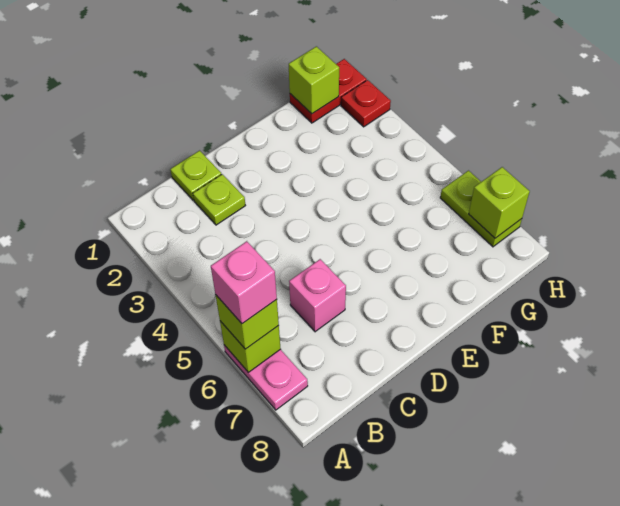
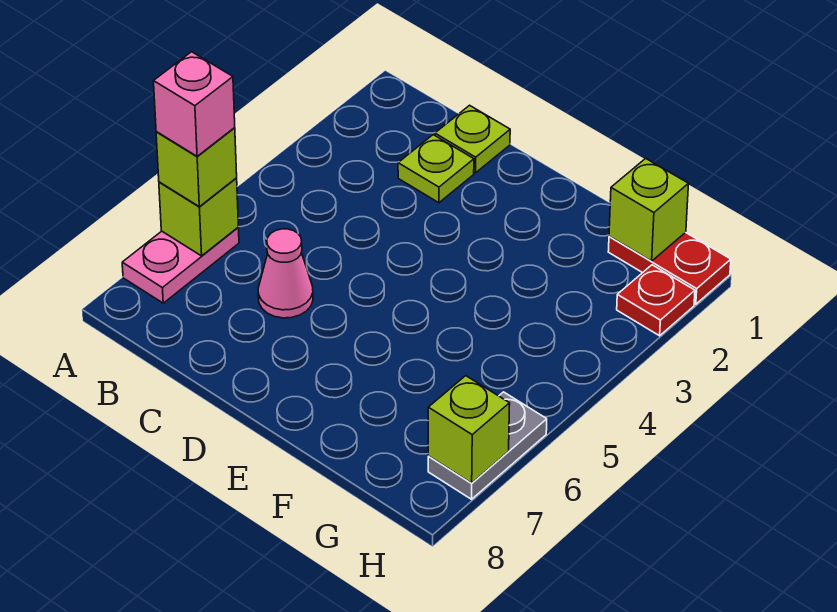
pink brick C6 level 1 -> pink cone C6 level 1
lime plate H6:H7 level 1 -> grey plate H6:H7 level 1

